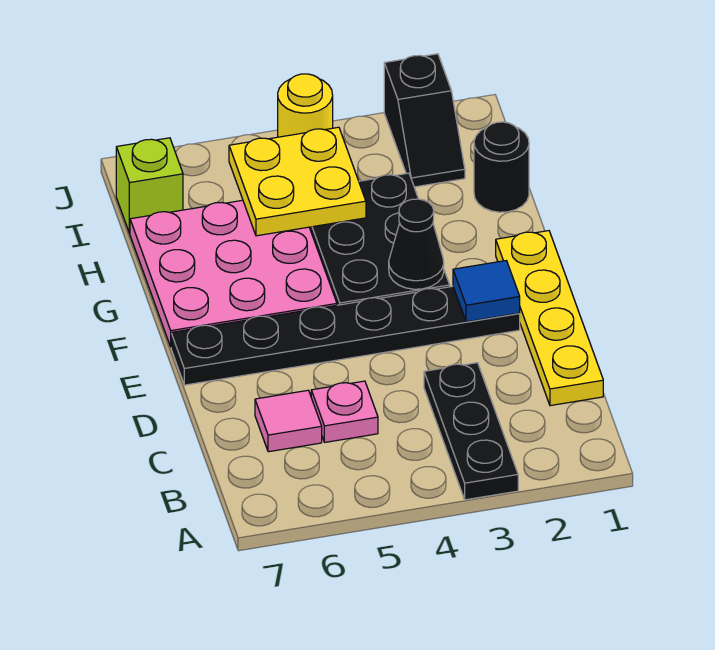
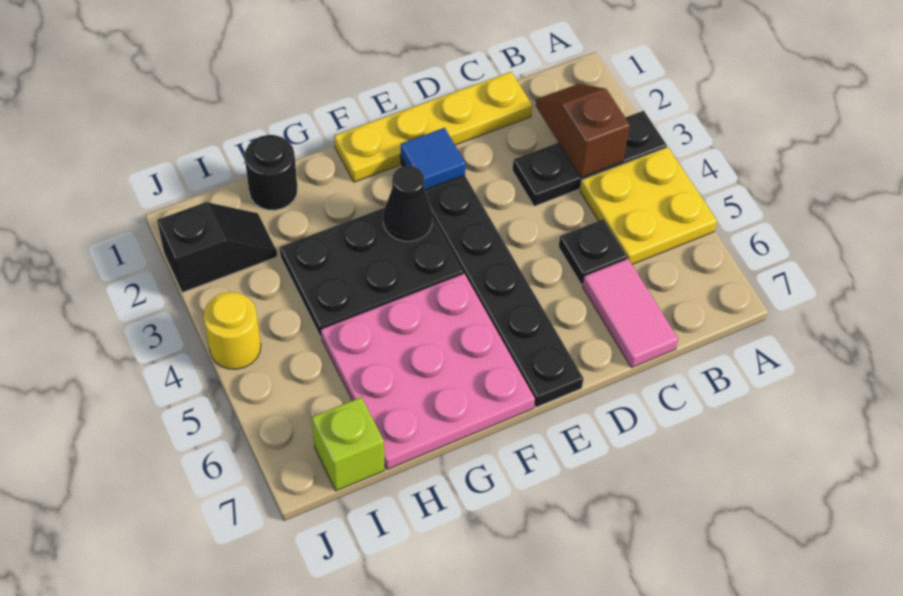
none -> brown slope B2:B3 level 2 top 3
pink plate C5 level 1 -> black plate C5 level 1
pink tile C6 level 1 -> pink tile C6:C7 level 1
yellow plate H4:I5 level 2 -> yellow plate A4:B5 level 1

